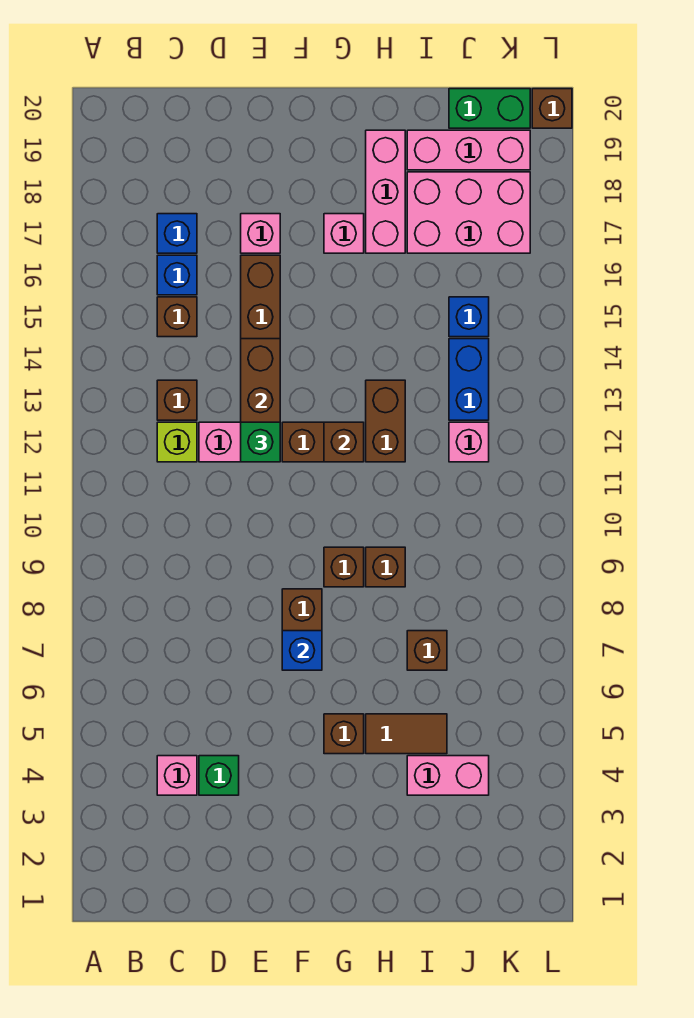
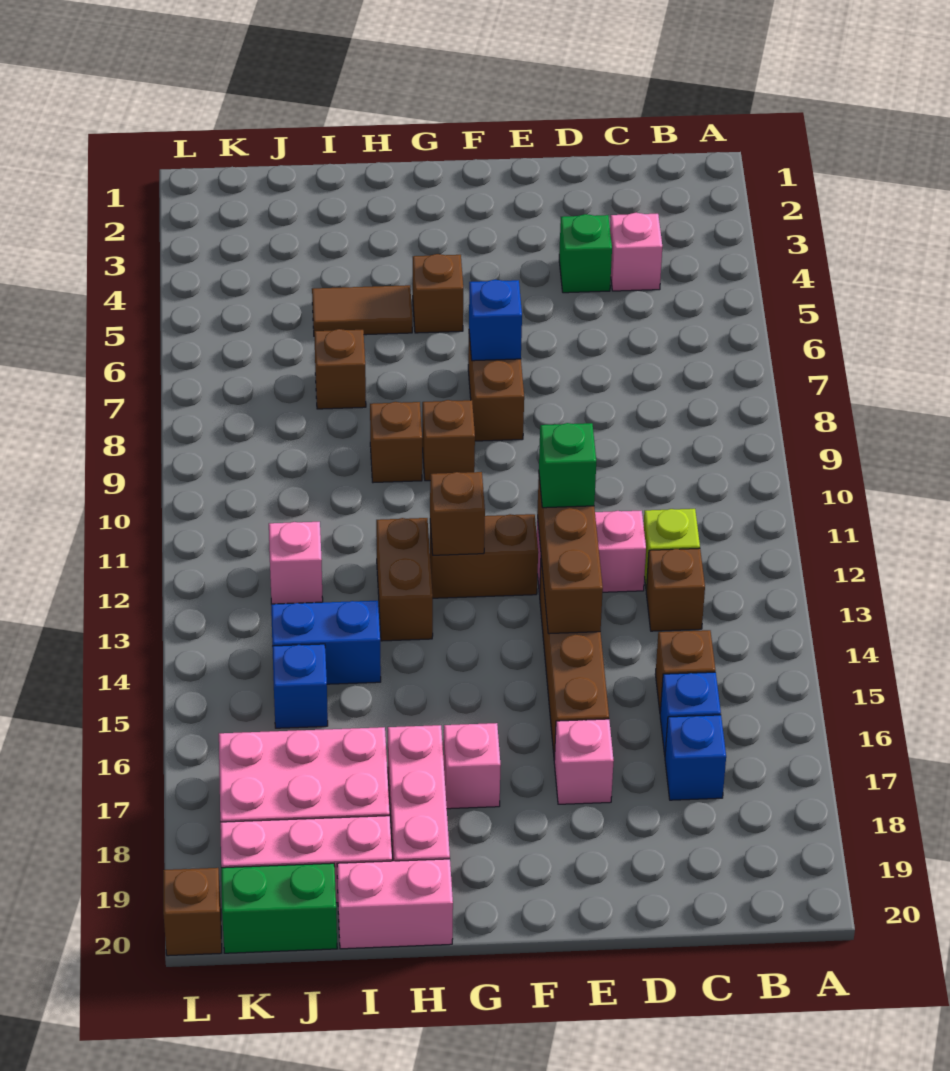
pink brick I4:J4 level 1 -> pink brick H20:I20 level 1
blue brick J13:J14 level 1 -> blue brick I14:J14 level 1

